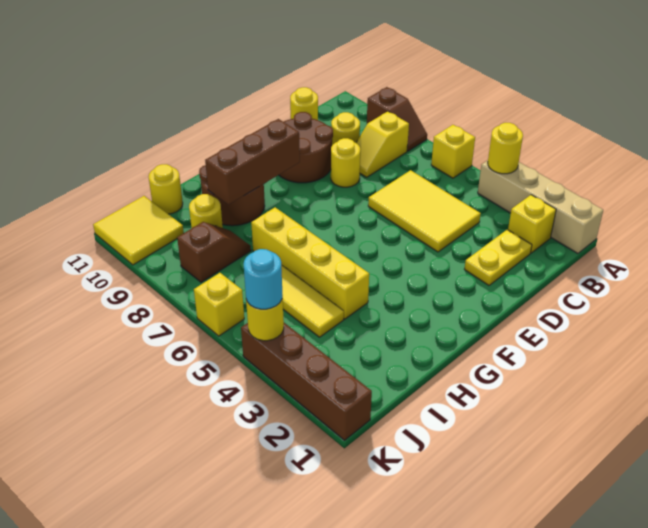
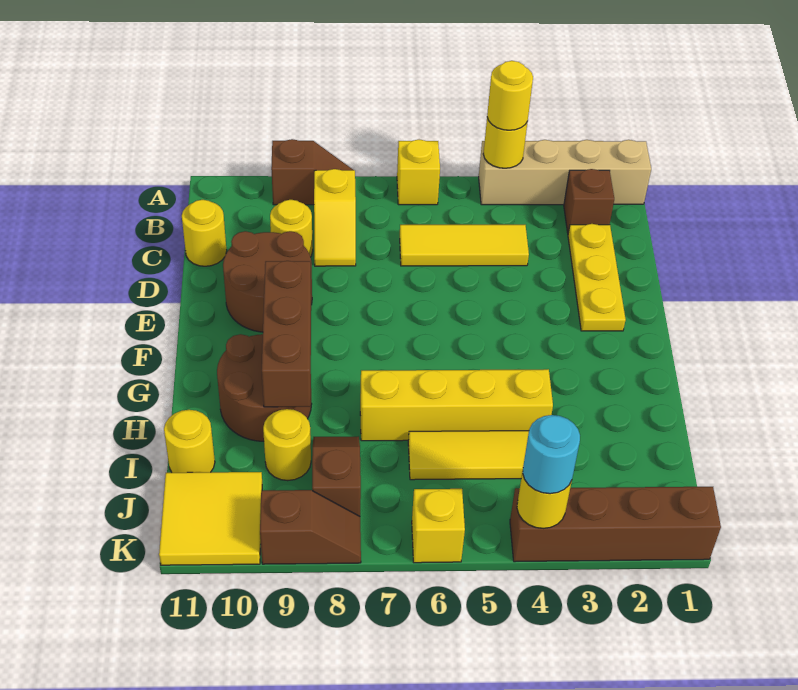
yellow brick B2 level 1 -> brown brick B2 level 1
yellow plate C2:D2 level 1 -> yellow plate C2:E2 level 1
yellow tile C4:D6 level 1 -> yellow tile C4:C6 level 1
yellow round brick D8 level 1 -> yellow round brick A4 level 3
none -> brown slope K8:K9 level 1 top 9

